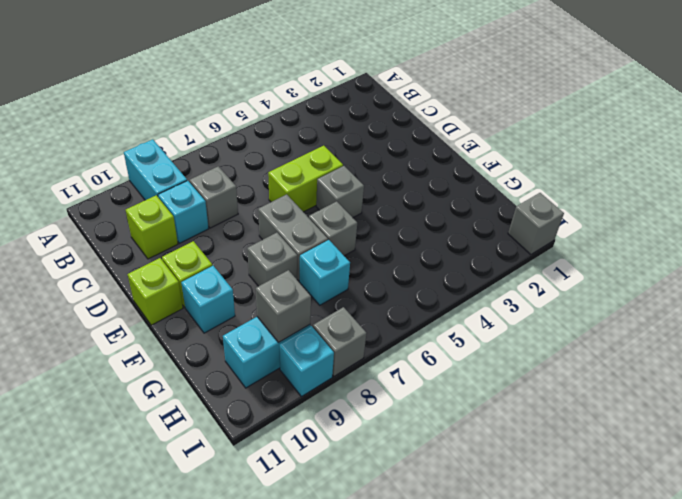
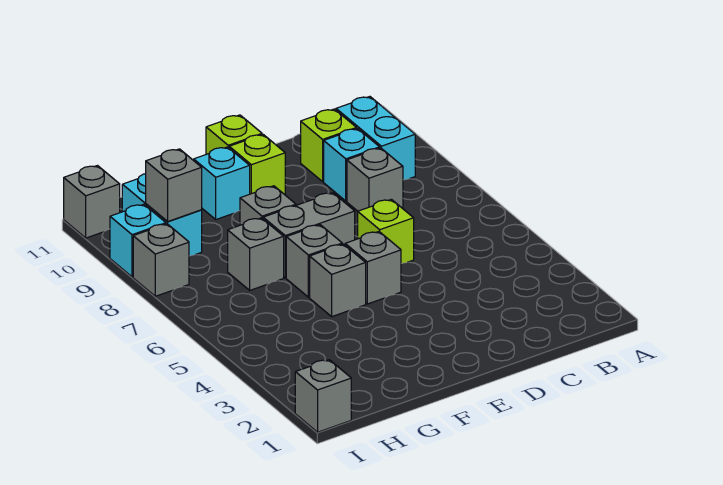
cyan brick A9:B9 level 1 -> cyan brick B9:B10 level 1
lime brick D5:D6 level 1 -> lime brick D6 level 1
none -> grey brick F5 level 1
cyan brick G7 level 1 -> grey brick G7 level 1
none -> grey brick I11 level 1

